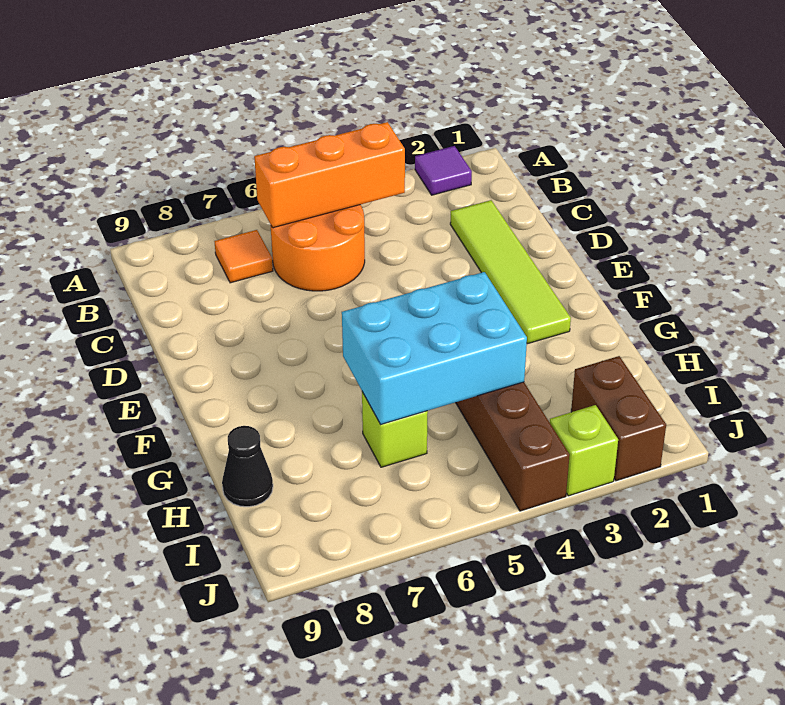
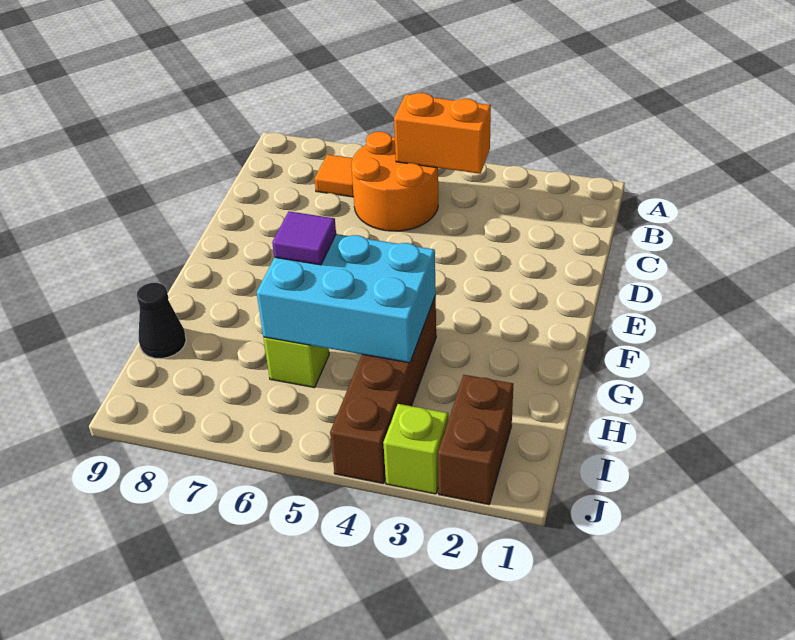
purple tile A2 level 1 -> purple tile G6 level 3
orange brick B4:B6 level 2 -> orange brick B4:B5 level 2
lime tile C2:F2 level 1 -> none

